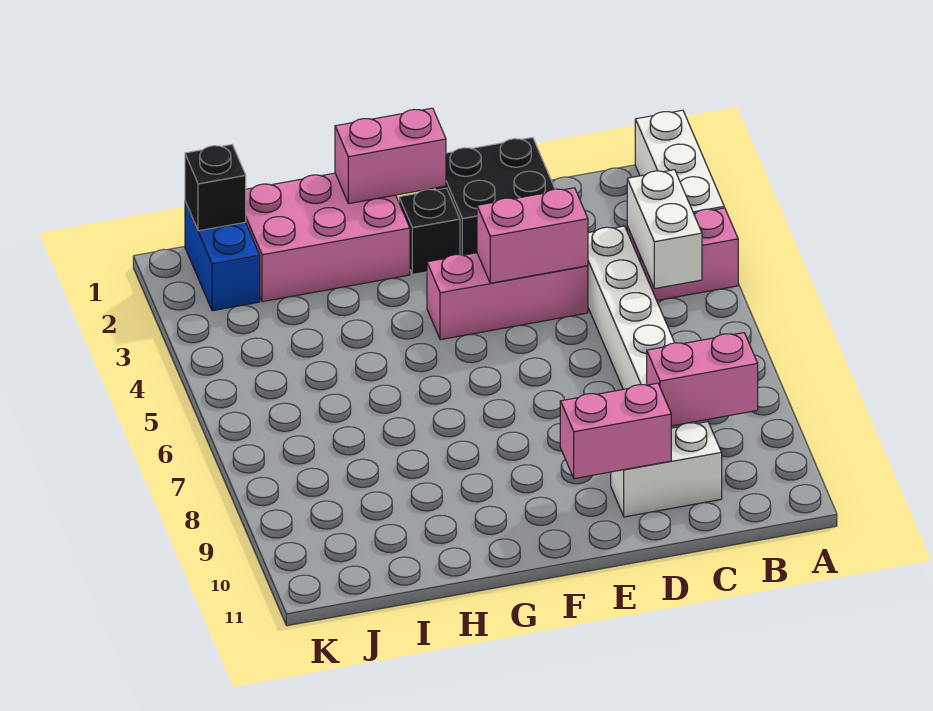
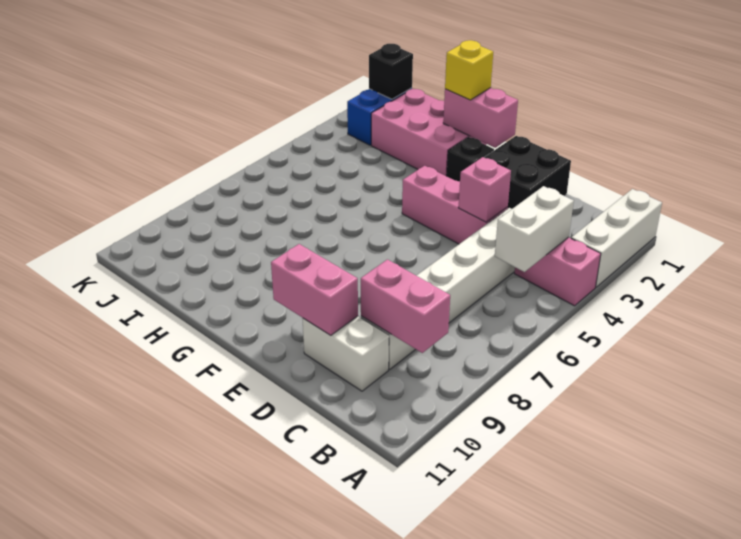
pink brick D4:E4 level 2 -> pink brick D4 level 2
none -> yellow brick G1 level 3

